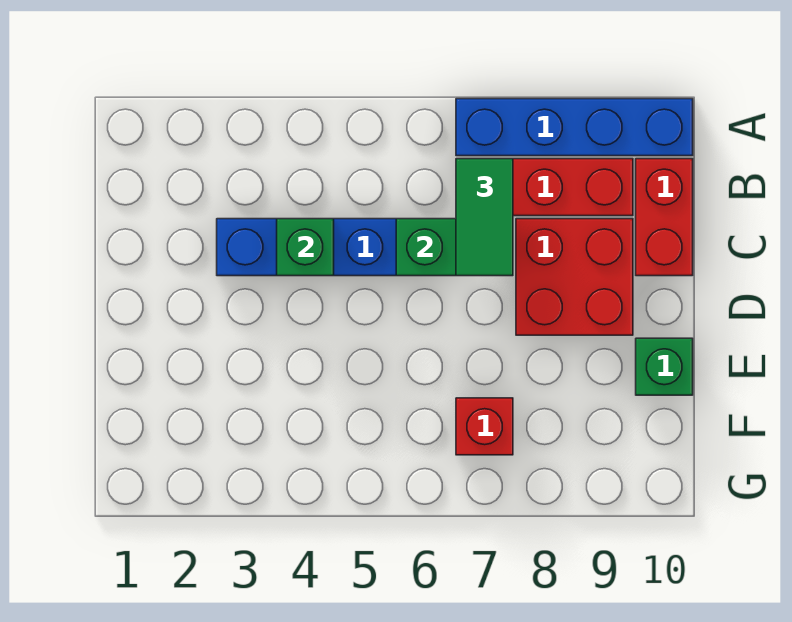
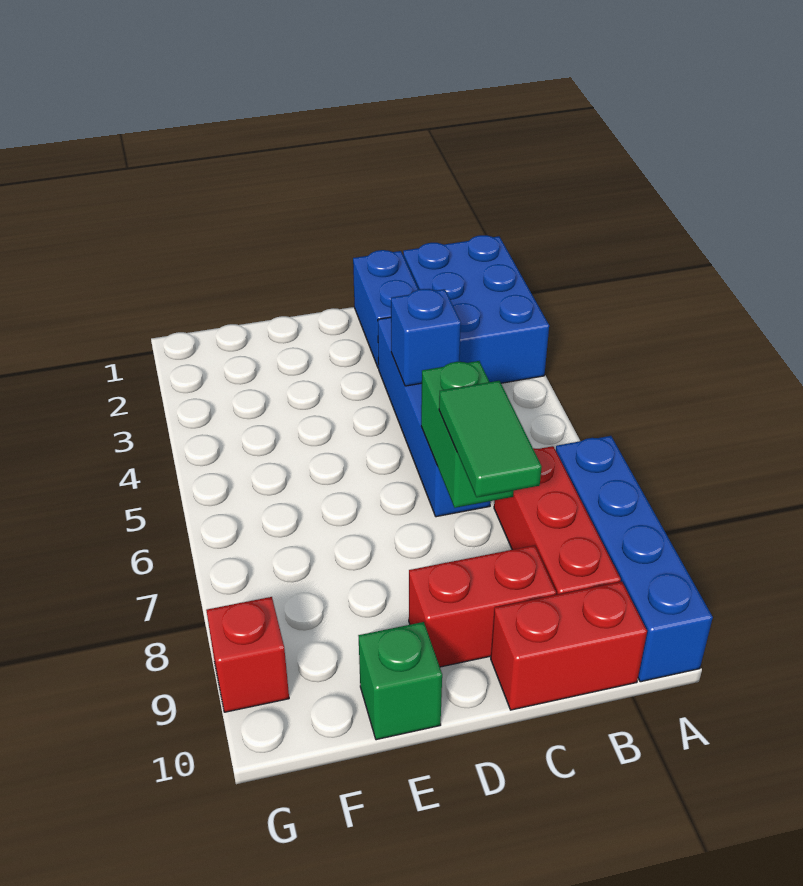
none -> blue brick A1:B3 level 1
green tile B7:C7 level 3 -> green tile C7:C8 level 3
none -> blue brick C1:C2 level 1
green brick C4 level 2 -> blue brick C4 level 2
red brick C8:D9 level 1 -> red brick C9:D9 level 1
red brick F7 level 1 -> red brick G9 level 1

